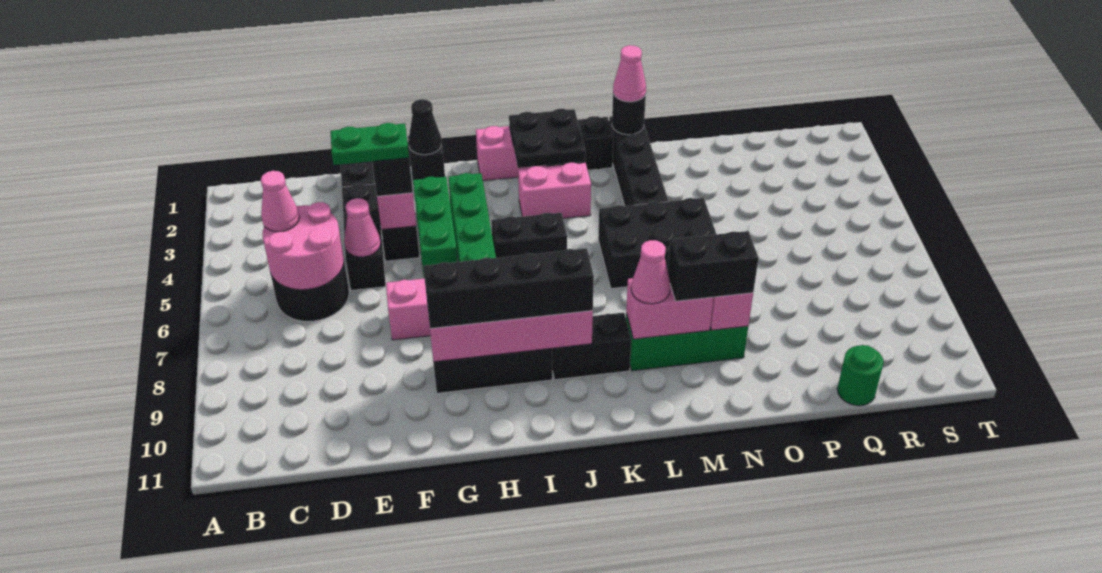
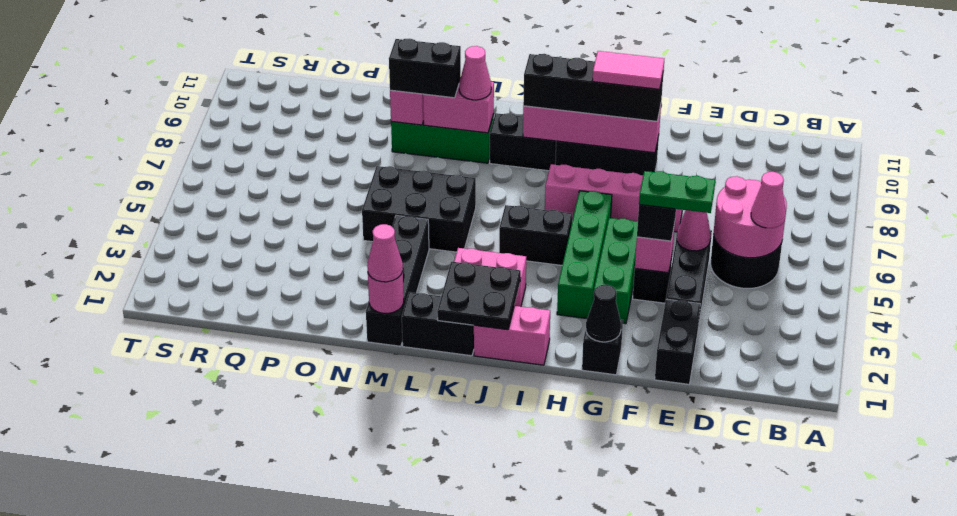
none -> pink tile G9:H9 level 4
black round brick M1 level 2 -> pink round brick M1 level 2
green round brick Q11 level 1 -> none

